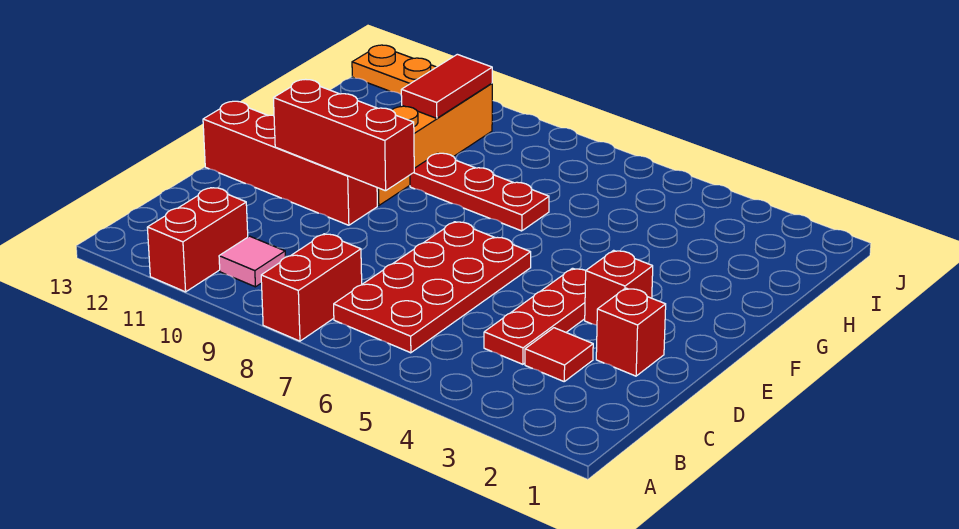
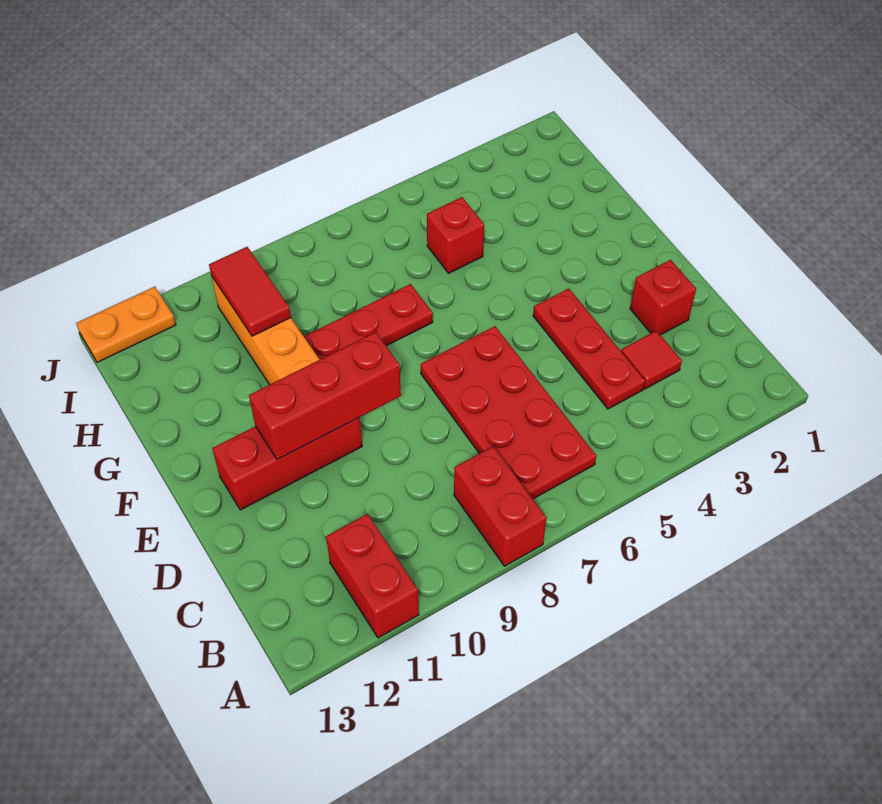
pink tile B10 level 1 -> none
red brick E3 level 1 -> red brick H5 level 1
red brick E10:E13 level 1 -> red brick E10:E12 level 1

